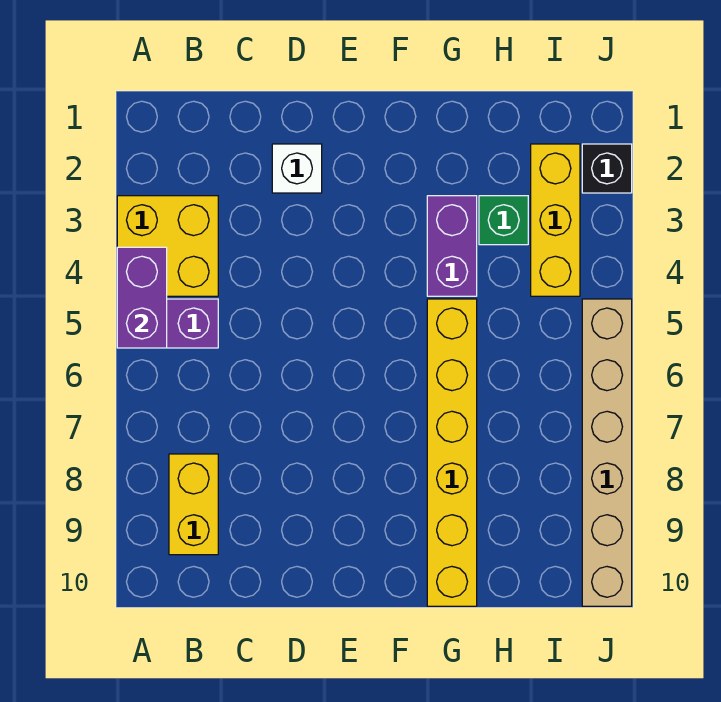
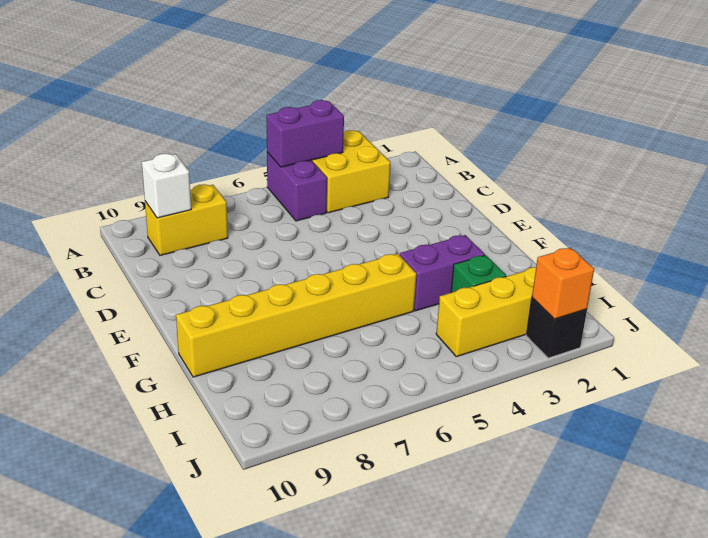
white brick D2 level 1 -> white brick B9 level 2
none -> orange brick J2 level 2
tan brick J5:J10 level 1 -> none

